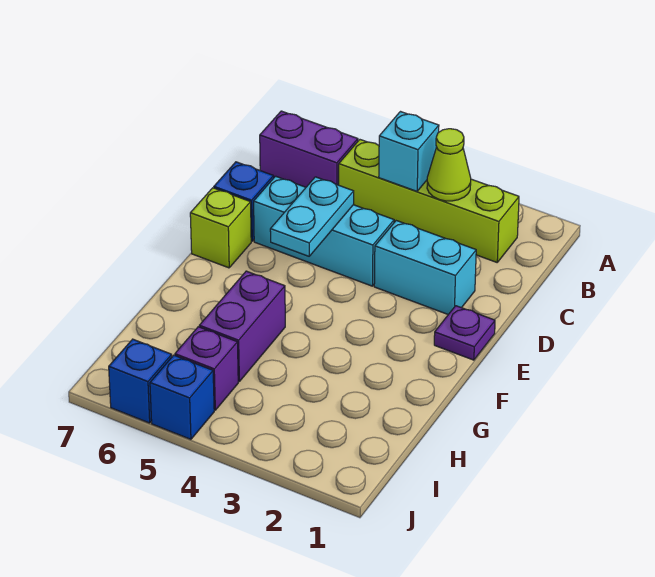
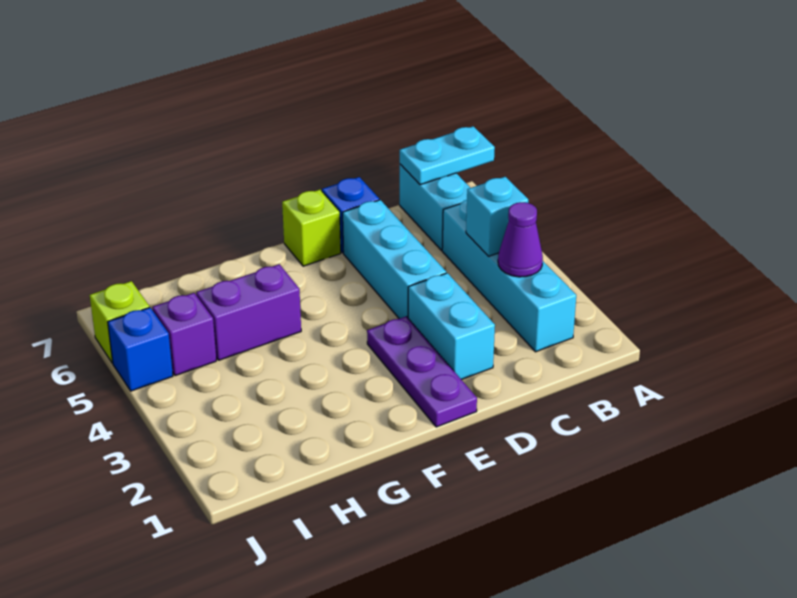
lime brick B2:B5 level 1 -> cyan brick B2:B5 level 1
lime cone B3 level 2 -> purple cone B3 level 2
purple brick B6:B7 level 1 -> cyan brick B6:B7 level 1
cyan plate D5:E5 level 2 -> cyan plate A7:B7 level 2
purple plate E1 level 1 -> purple plate E1:E3 level 1
blue brick J6 level 1 -> lime brick J6 level 1

